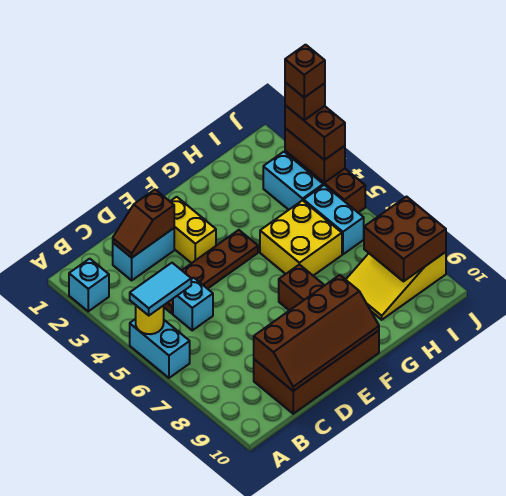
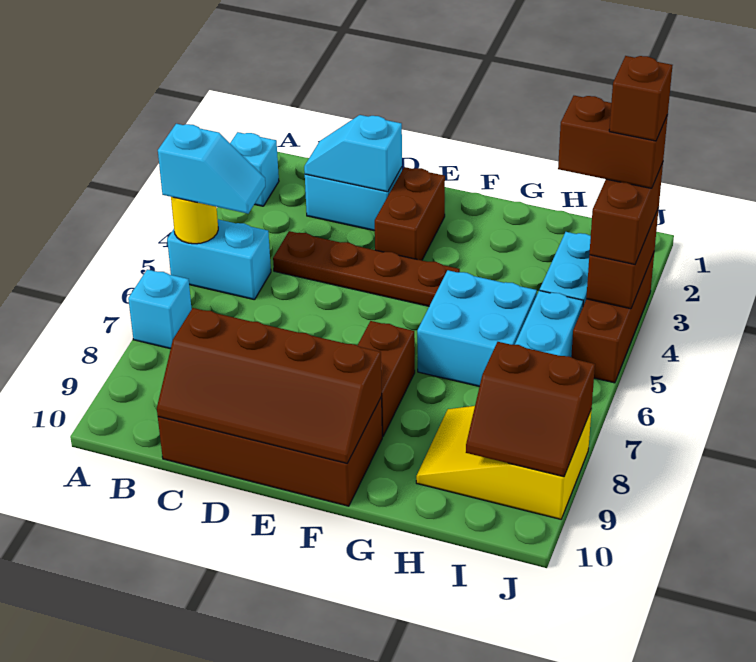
cyan brick A5:A6 level 1 -> cyan brick A5:B5 level 1
cyan tile A5:B5 level 3 -> cyan slope A5:B5 level 3 top A
brown slope C2:D2 level 2 top D -> cyan slope C2:D2 level 2 top D
cyan brick C5 level 1 -> cyan brick A7 level 1
yellow brick E2:E3 level 1 -> brown brick E2:E3 level 1
yellow brick G5:H6 level 1 -> cyan brick G5:H6 level 1
brown brick I8:J9 level 2 -> brown slope I8:J9 level 2 top 8
brown brick J3 level 4 -> brown brick I3:J3 level 4

